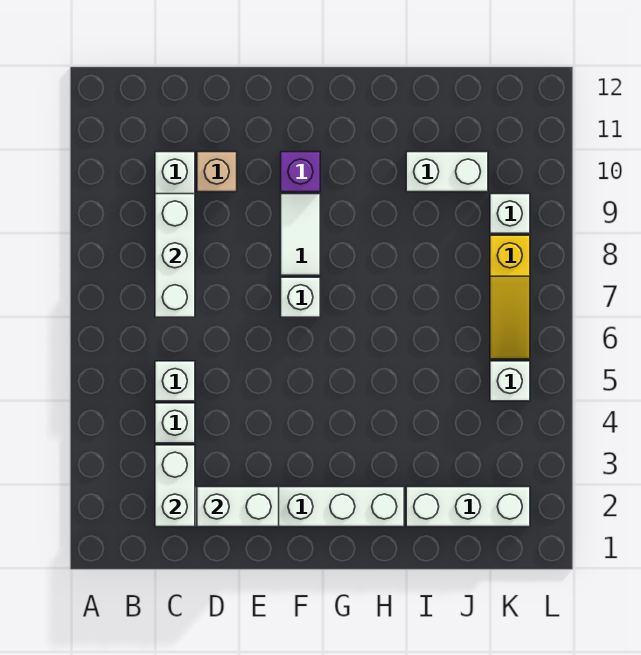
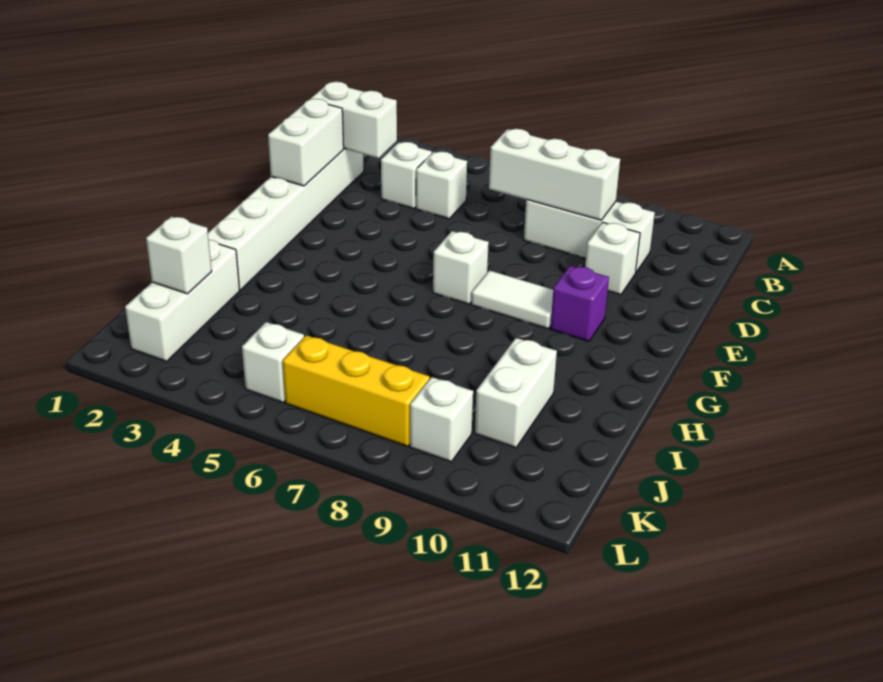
tan brick D10 level 1 -> white brick D10 level 1
none -> white brick J2 level 2
yellow slope K6:K8 level 1 top 8 -> yellow brick K6:K8 level 1

